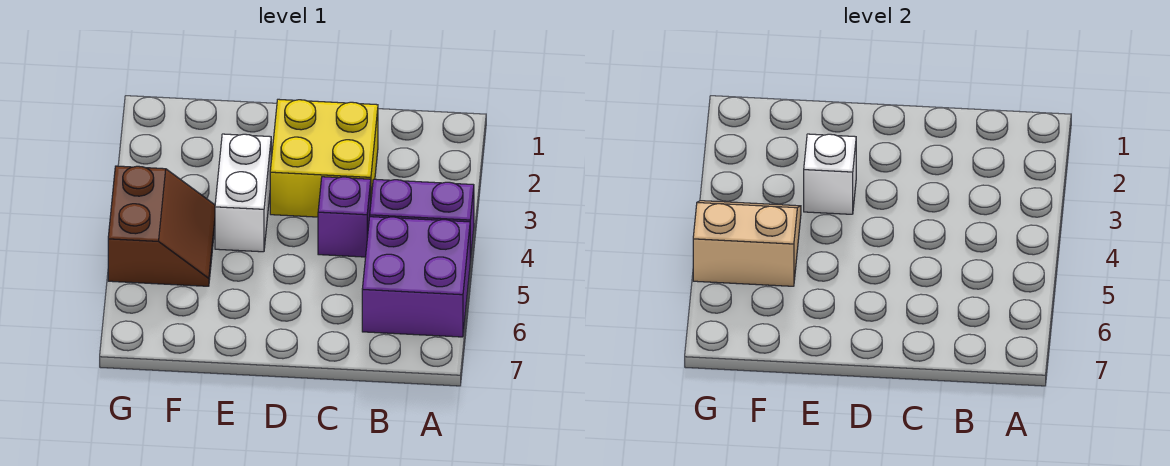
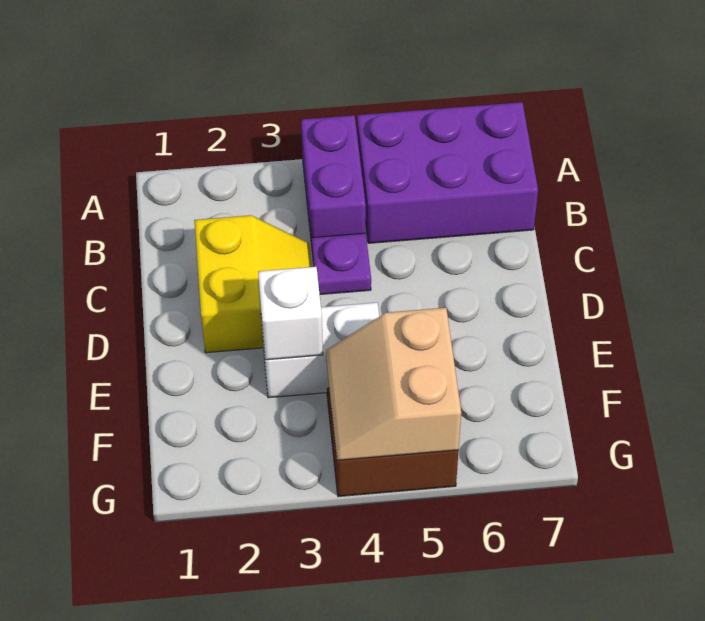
purple brick A5:B6 level 1 -> purple brick A5:B7 level 1
yellow brick C2:D3 level 1 -> yellow slope C2:D3 level 1 top 2
purple brick C4 level 1 -> purple plate C4 level 1

